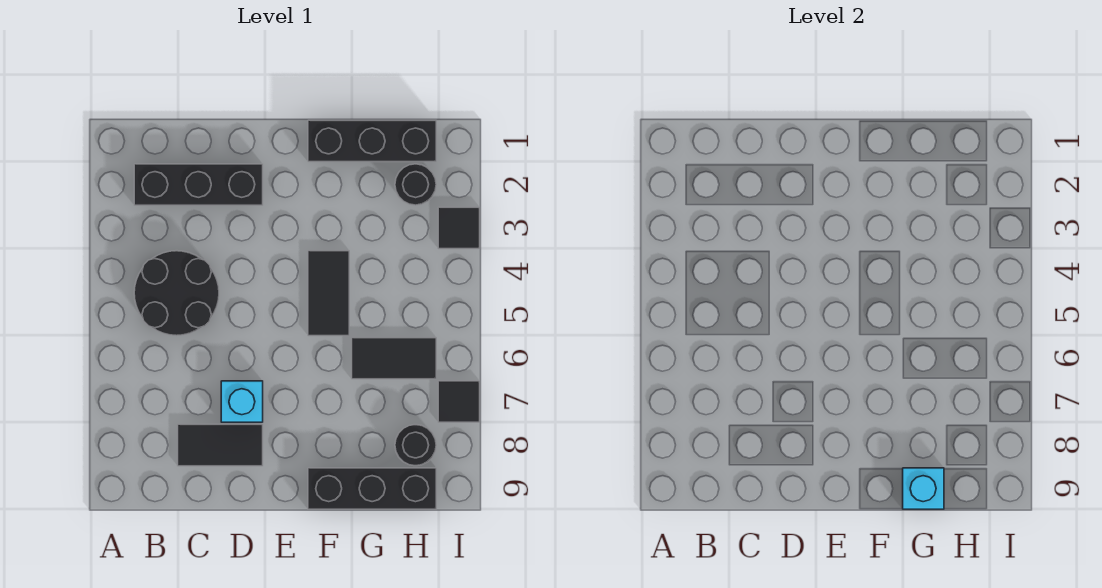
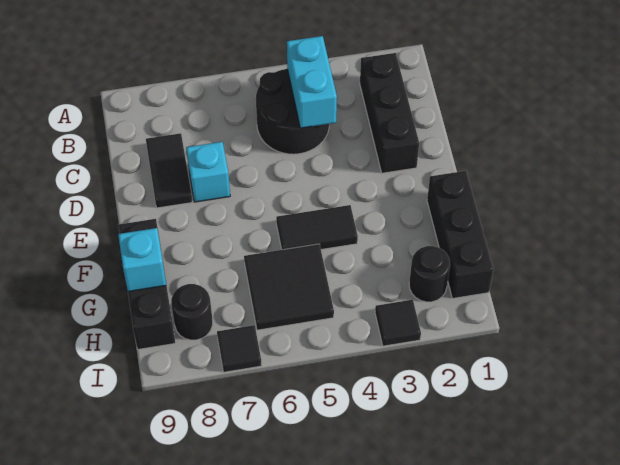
none -> cyan brick B4:C4 level 2
black tile G6:H6 level 1 -> black tile G5:H6 level 1

